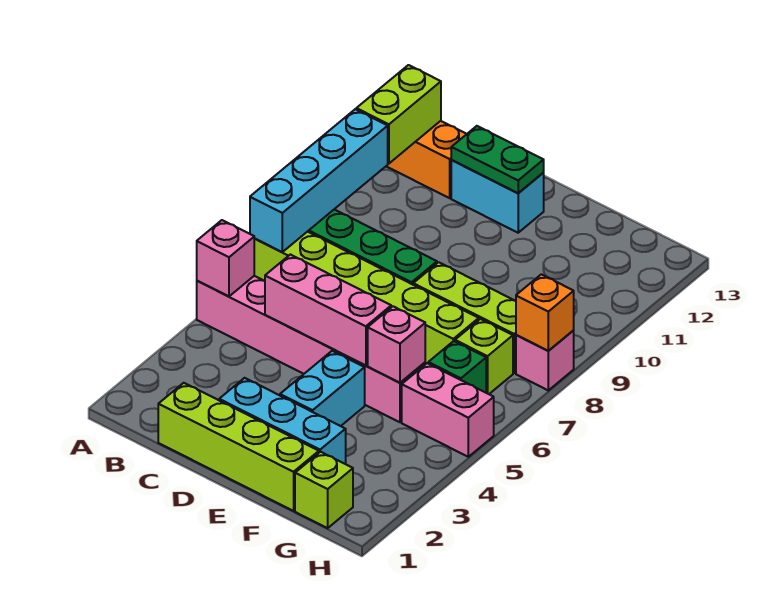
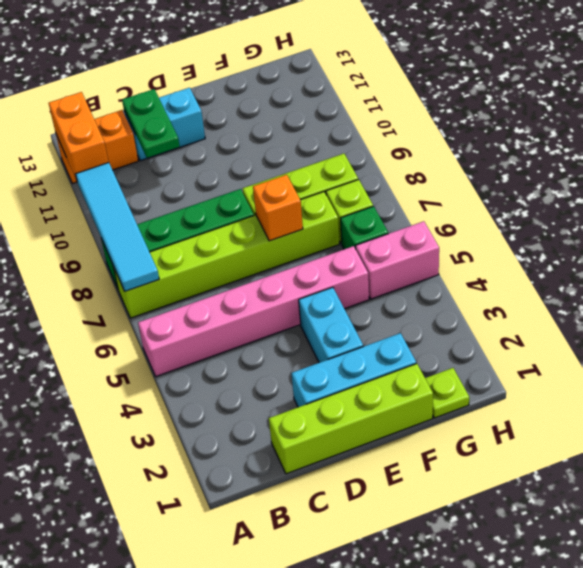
pink brick A5 level 2 -> none
cyan brick A7:A10 level 2 -> cyan tile A7:A10 level 2
lime brick A11:A12 level 2 -> orange brick A11:A12 level 2
pink brick C5:E5 level 2 -> none
green plate C12:D12 level 2 -> green plate C11:C12 level 2
pink brick F5 level 2 -> none
lime brick G1 level 1 -> lime plate G1 level 1
pink brick H8 level 1 -> none
orange brick H8 level 2 -> orange brick E7 level 2

